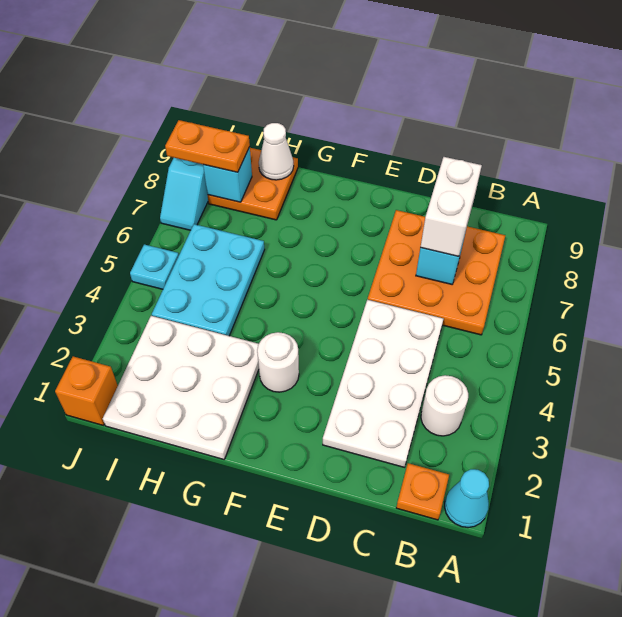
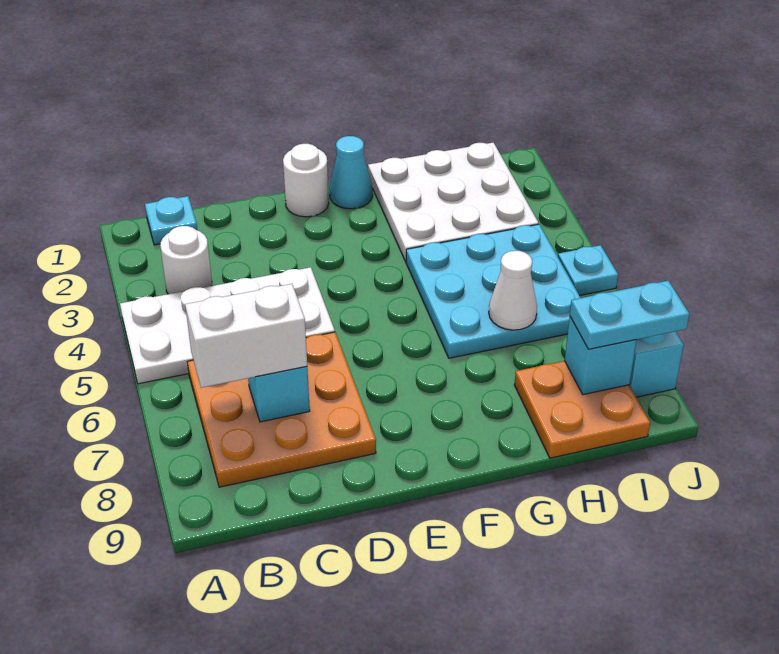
cyan cone A1 level 1 -> cyan cone F1 level 1
orange plate B1 level 1 -> cyan plate B1 level 1
white plate C2:D5 level 1 -> white plate A4:D5 level 1
white brick C7:C8 level 3 -> white brick B7:C7 level 3
white round brick F3 level 1 -> white round brick E1 level 1
cyan plate H4:I6 level 1 -> cyan plate G4:I6 level 1
white cone H9 level 2 -> white cone H6 level 2
orange plate I8:J8 level 3 -> cyan plate I8:J8 level 3
orange brick J1 level 1 -> none

